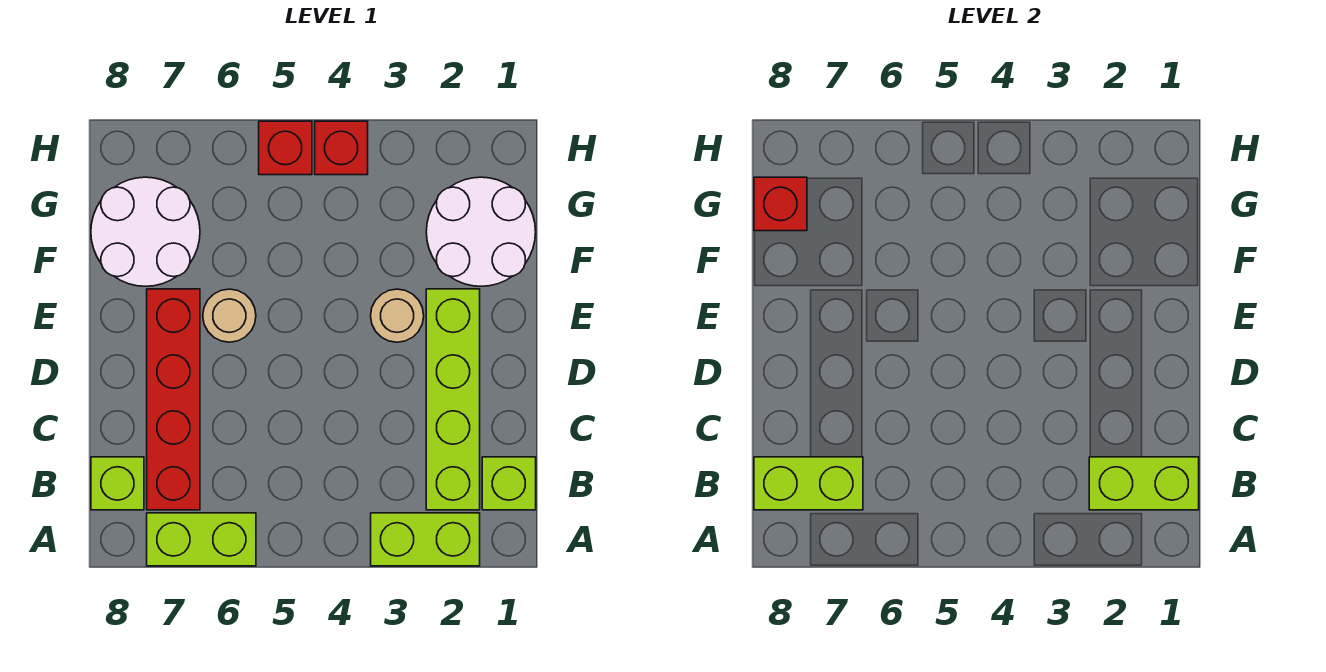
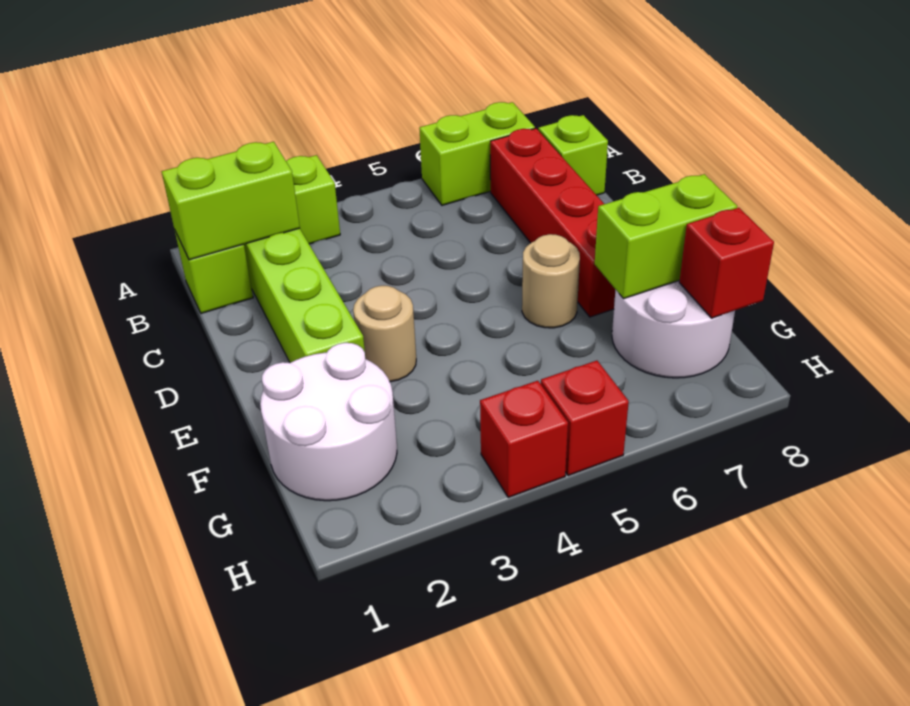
lime brick B7:B8 level 2 -> lime brick F7:F8 level 2

